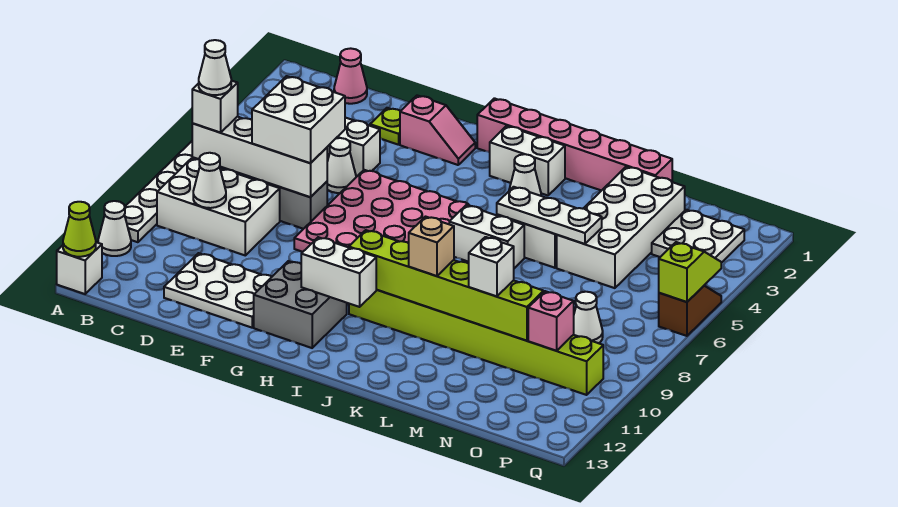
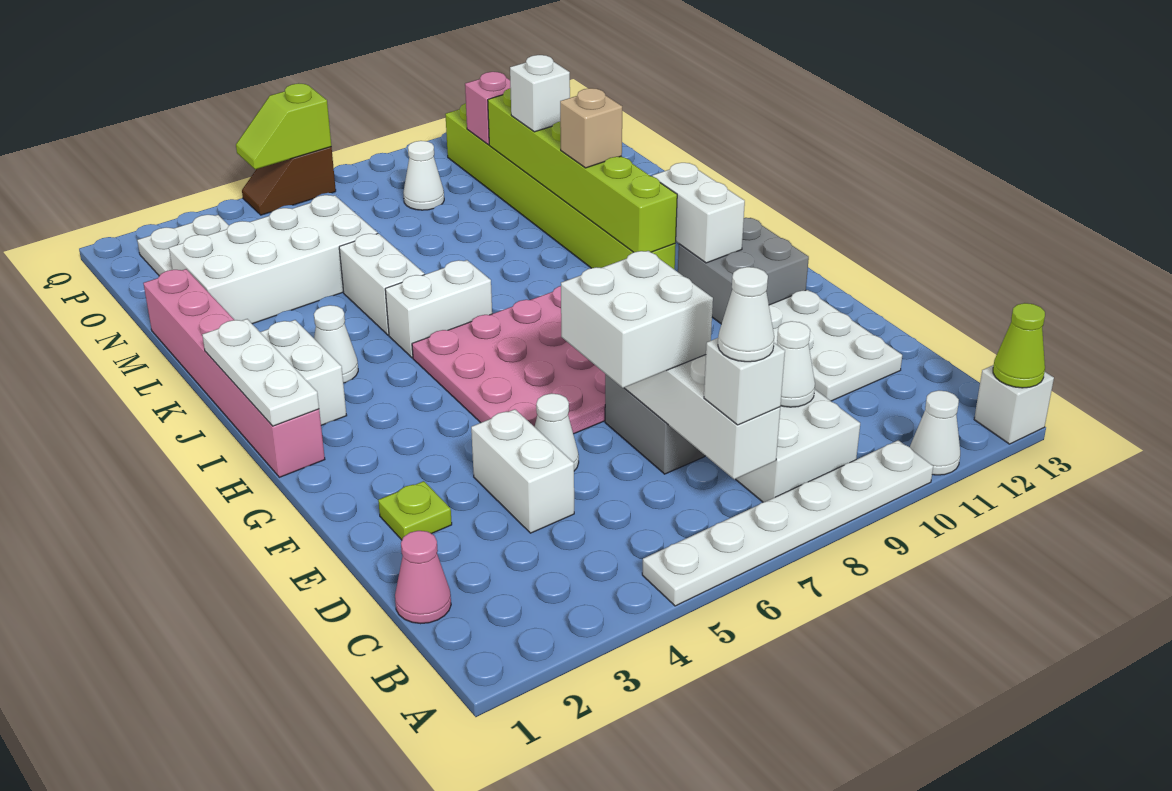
pink slope F2:G2 level 1 top F -> none
white brick J6:K6 level 1 -> white brick J5:J6 level 1
white plate K5:M5 level 2 -> white plate H1:J1 level 2

